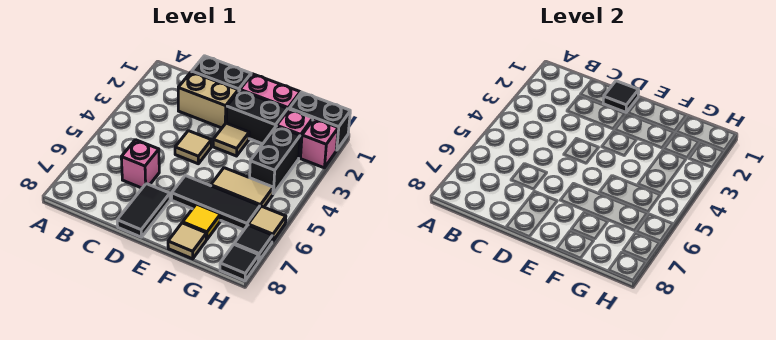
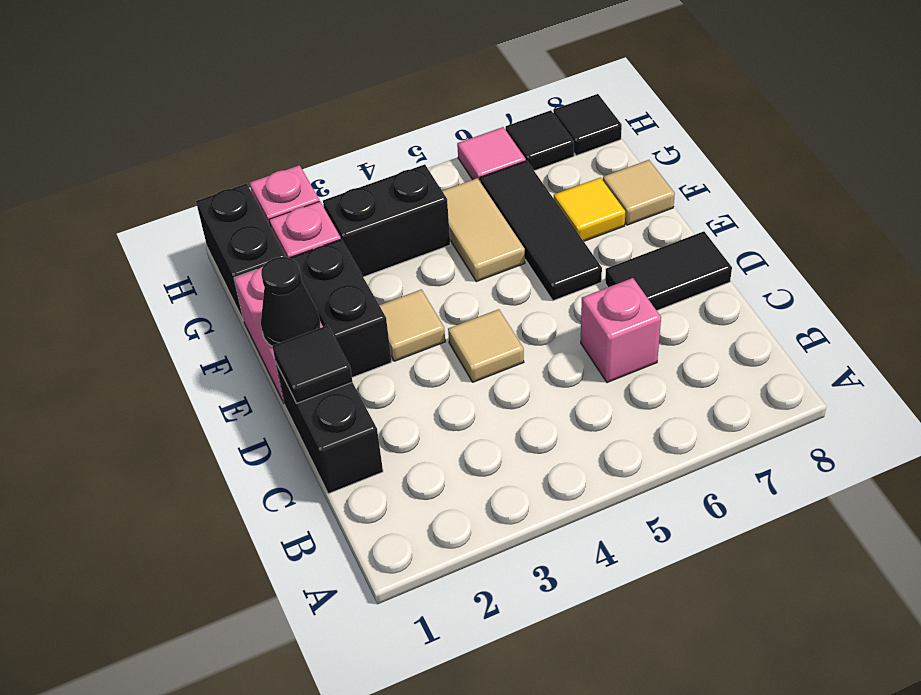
tan brick C2:D2 level 1 -> none
none -> black cone E1 level 2
tan tile H6 level 1 -> pink tile H6 level 1

